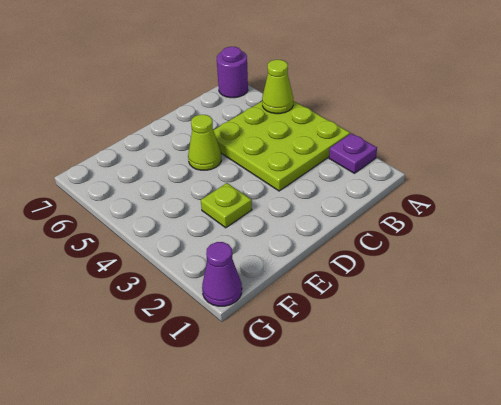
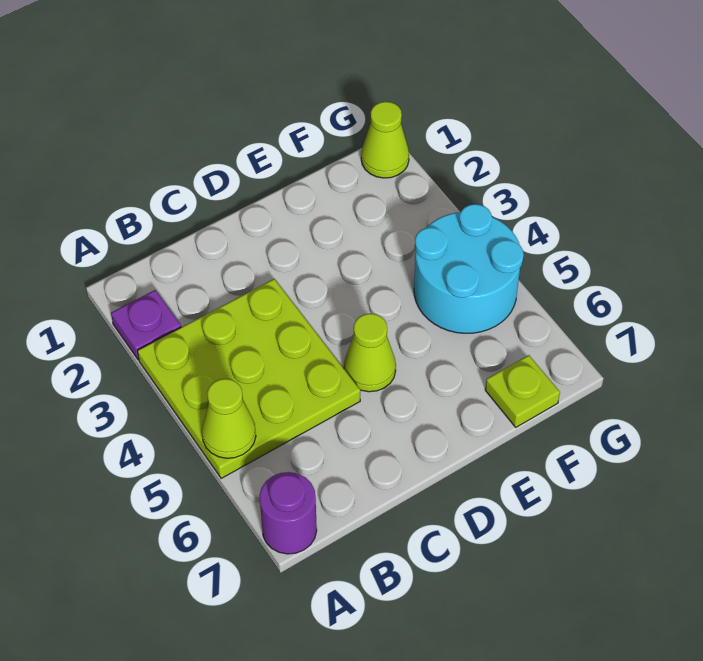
lime plate E3 level 1 -> lime plate F7 level 1
none -> cyan round brick F4:G5 level 1
purple cone G1 level 1 -> lime cone G1 level 1

